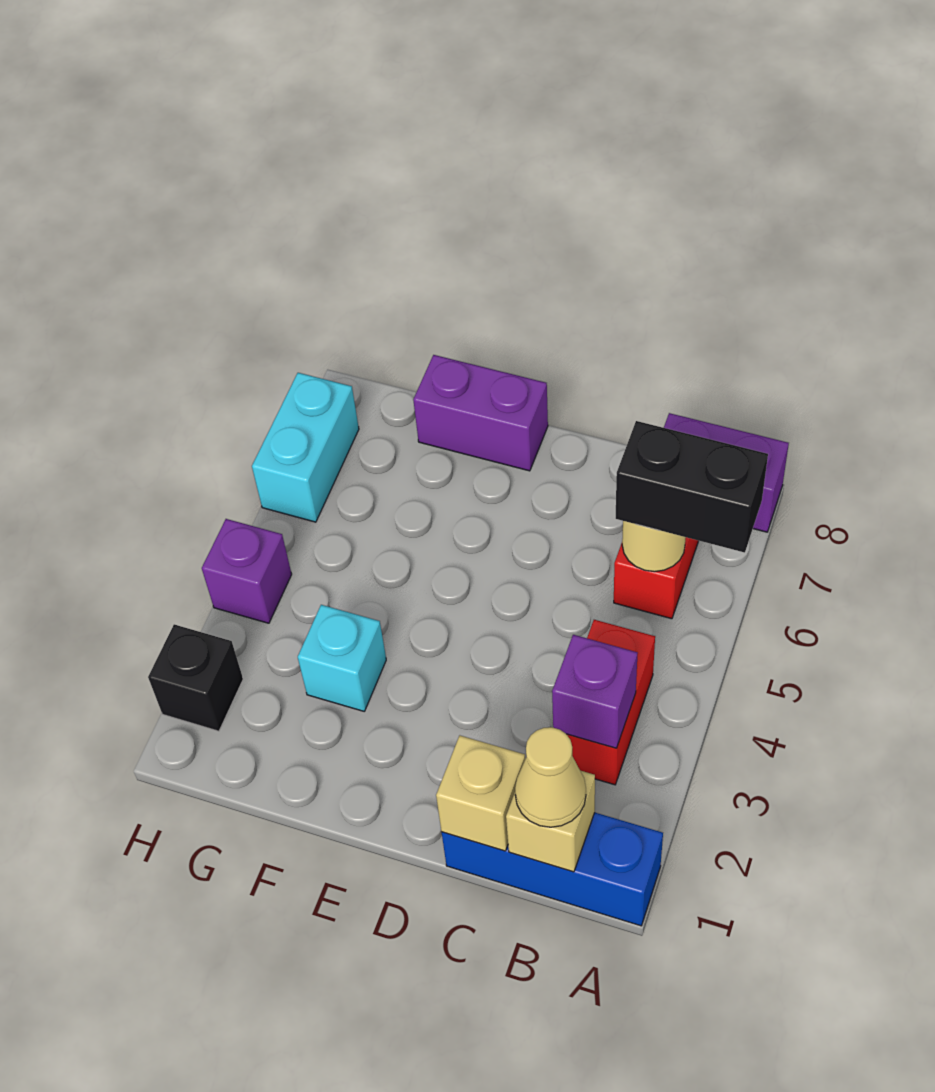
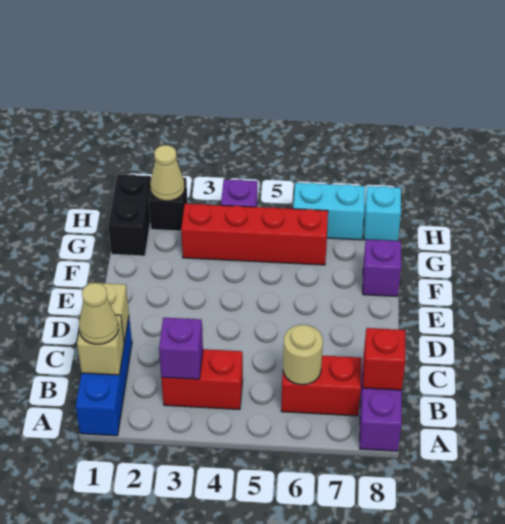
black brick A6:B6 level 3 -> black brick G1:H1 level 1
none -> red brick B8 level 2
purple brick E8:F8 level 1 -> purple brick F8 level 1
cyan brick F3 level 1 -> cyan brick H8 level 1
none -> red brick G3:G6 level 1
none -> tan cone H2 level 2

